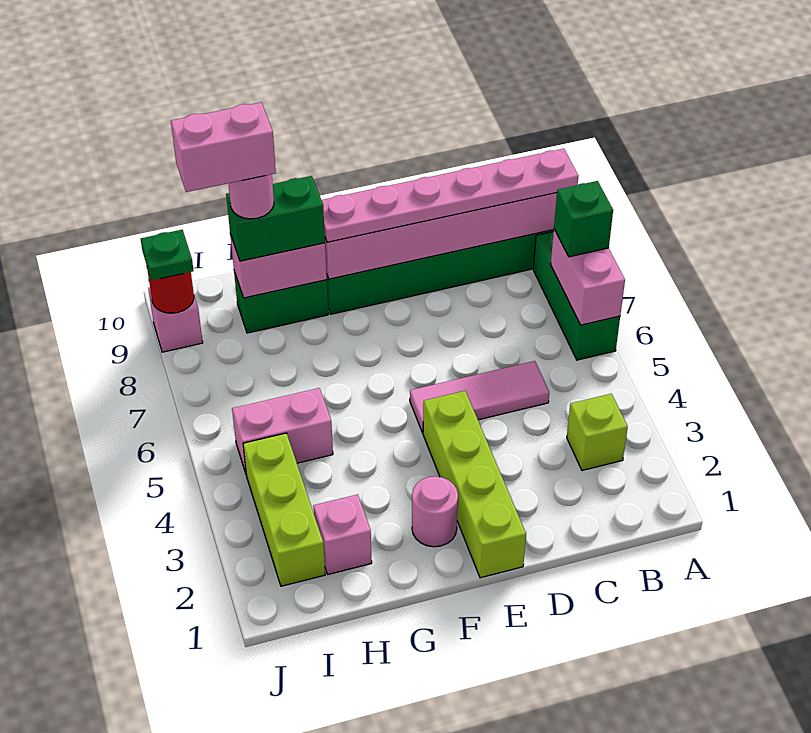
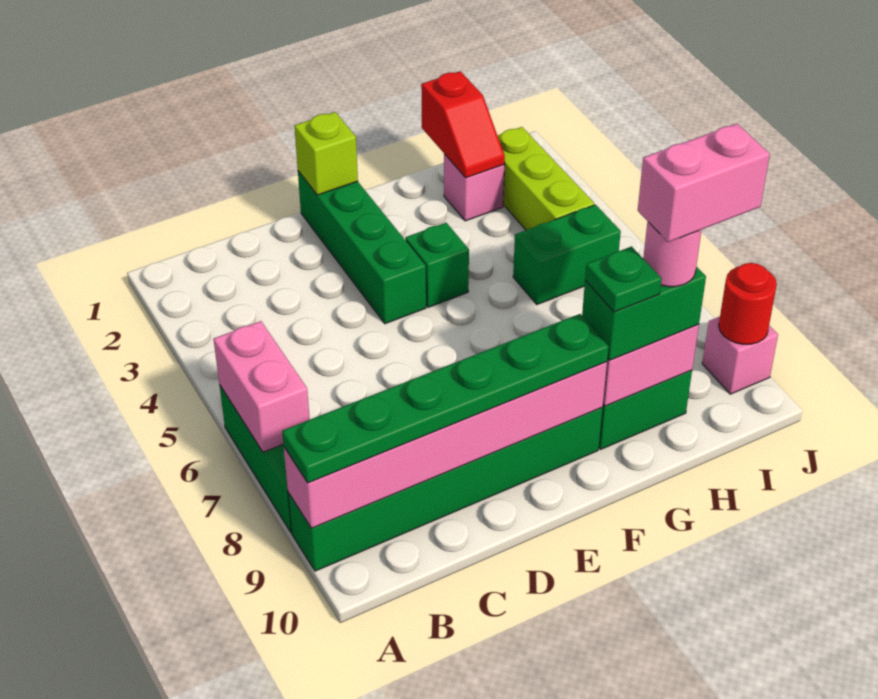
green brick A7 level 3 -> green brick F4 level 1
pink plate A9:F9 level 3 -> green plate A9:F9 level 3
lime brick B3 level 1 -> lime brick E1 level 2
pink tile C5:E5 level 1 -> none
lime brick E1:E4 level 1 -> green brick E1:E4 level 1
pink round brick F2 level 1 -> none
none -> red slope H1:H2 level 2 top 1
pink brick H5:I5 level 1 -> green brick H5:I5 level 1
green plate J9 level 3 -> green plate G9 level 4

